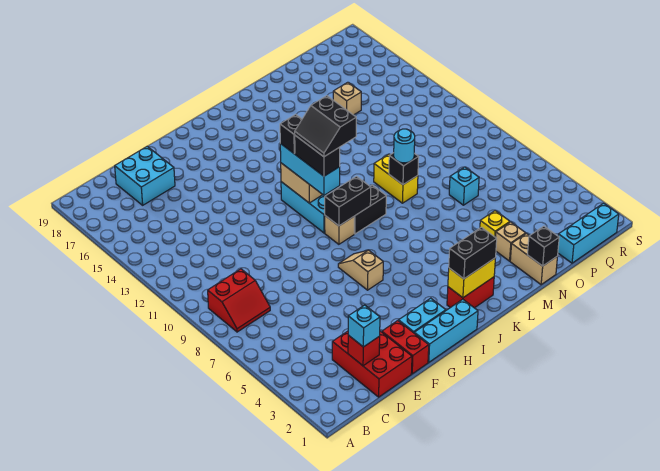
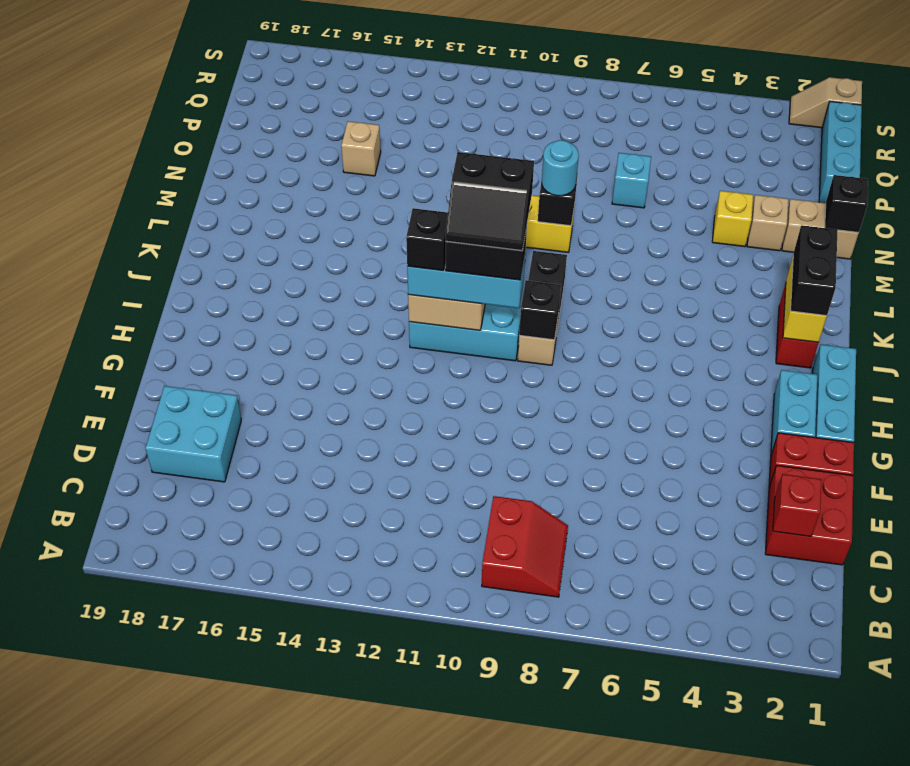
red brick D1:E3 level 1 -> red brick D1:E2 level 1
cyan brick D2 level 3 -> none
tan slope H6:H7 level 1 top 6 -> tan slope S1:S2 level 1 top 1
black brick I9:J9 level 2 -> black brick I9 level 2

